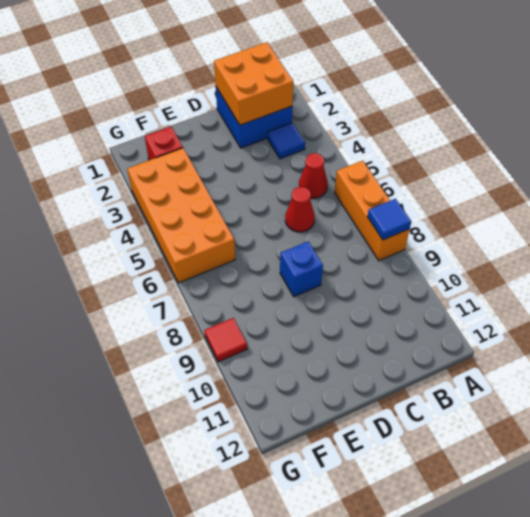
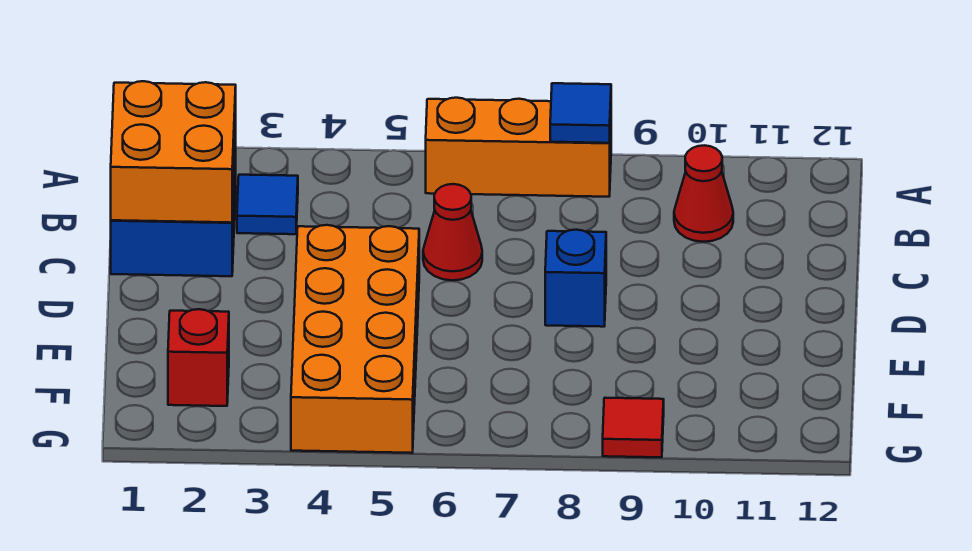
red cone B5 level 1 -> red cone B10 level 1
orange brick F3:G6 level 1 -> orange brick D4:G5 level 1

